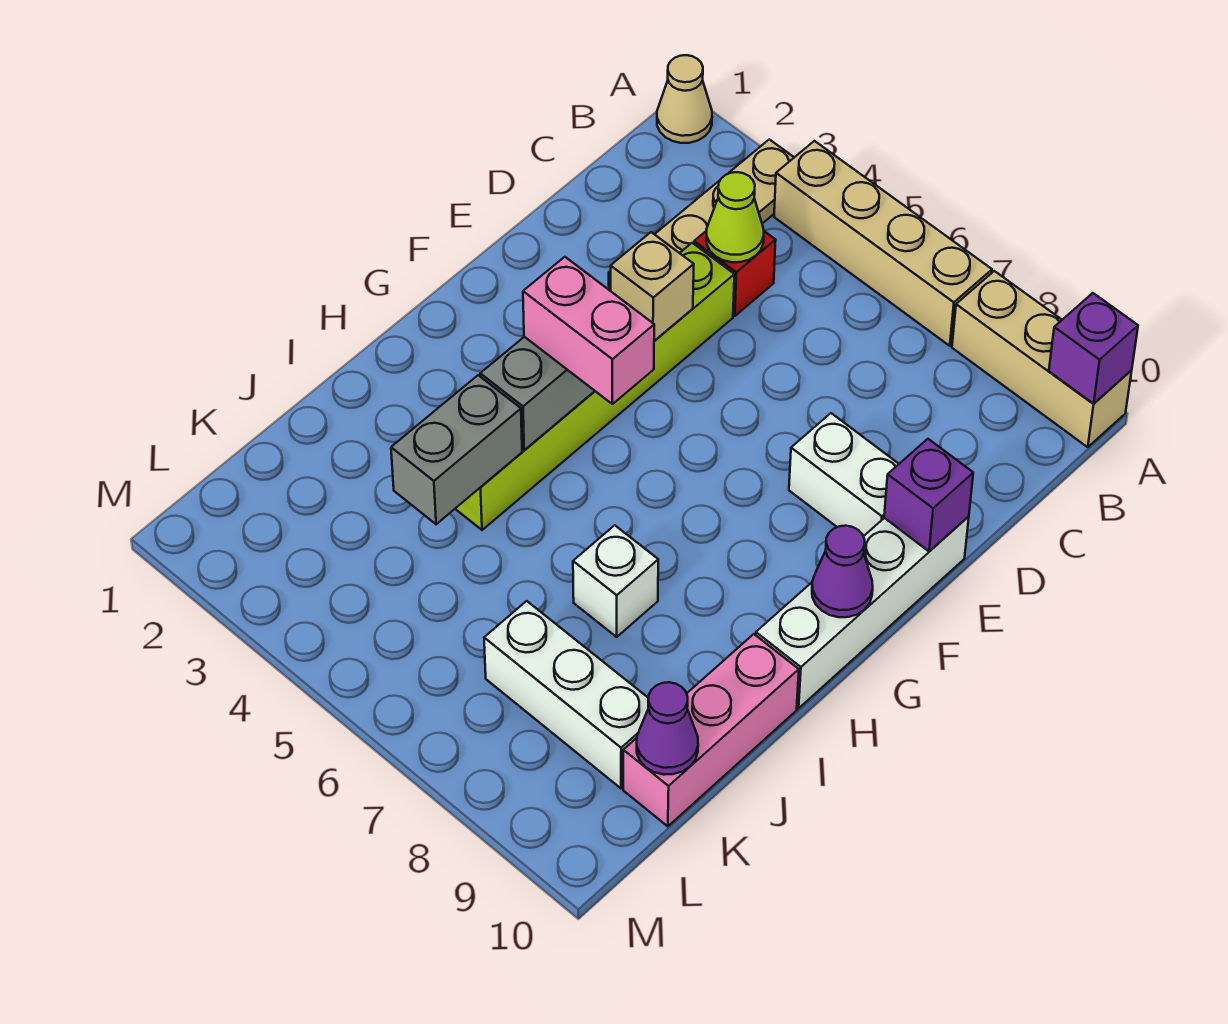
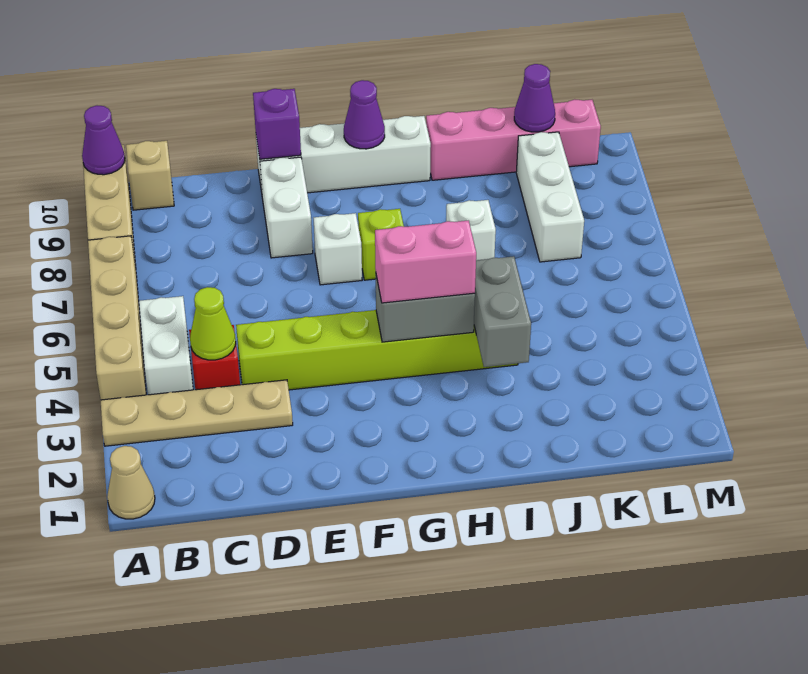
purple brick A10 level 2 -> purple cone A10 level 2
none -> white brick B4:B5 level 1
tan brick E4 level 2 -> tan brick B10 level 1
none -> white brick F7 level 1
pink brick G4:G5 level 3 -> pink brick G4:H4 level 3
none -> lime brick G7 level 1
grey brick I4:J4 level 2 -> grey brick I3:I4 level 2
pink brick I10:K10 level 1 -> pink brick I10:L10 level 1

